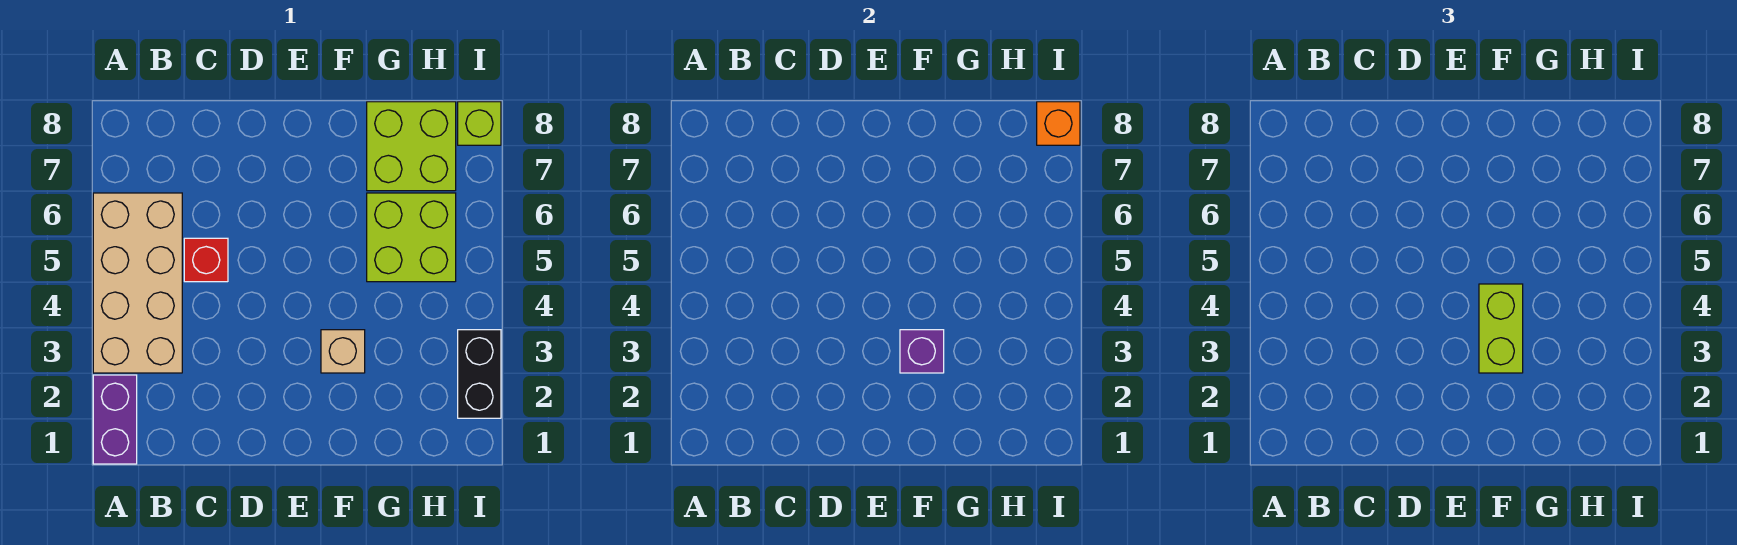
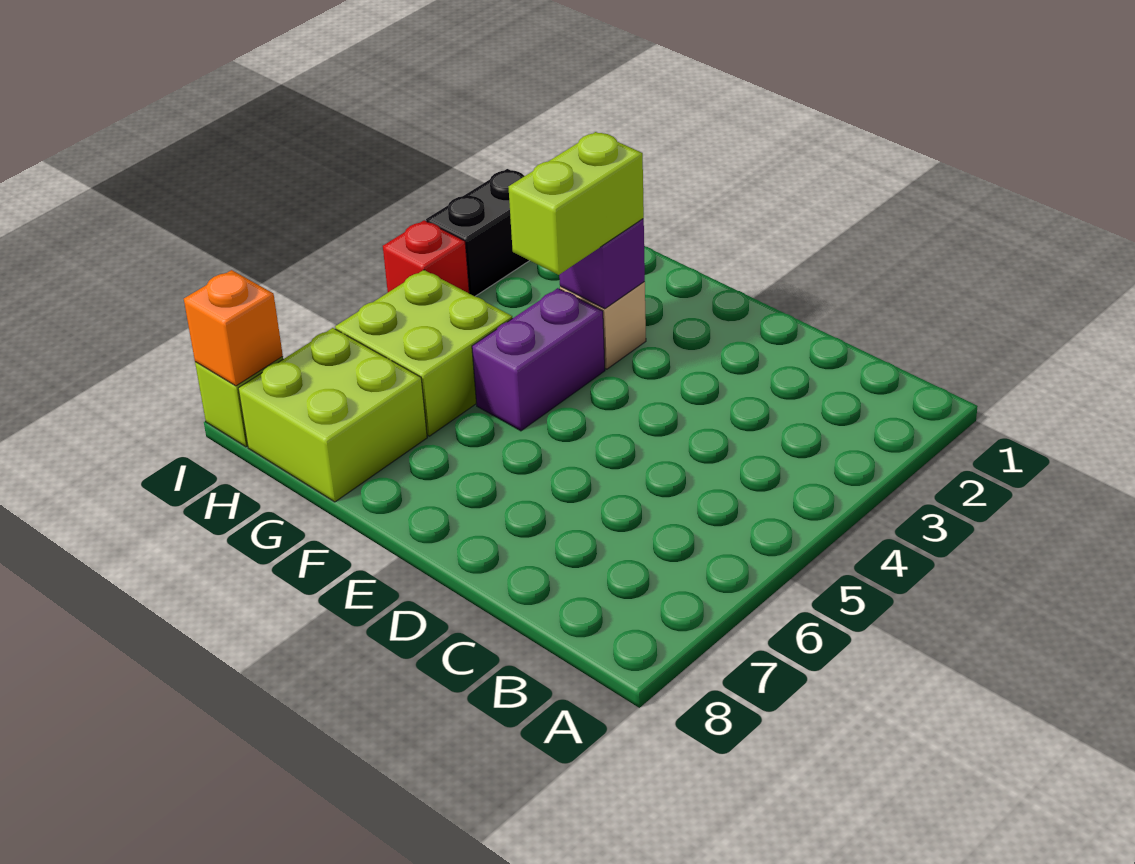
purple brick A1:A2 level 1 -> purple brick F4:F5 level 1
tan brick A3:B6 level 1 -> none
red brick C5 level 1 -> red brick I4 level 1

